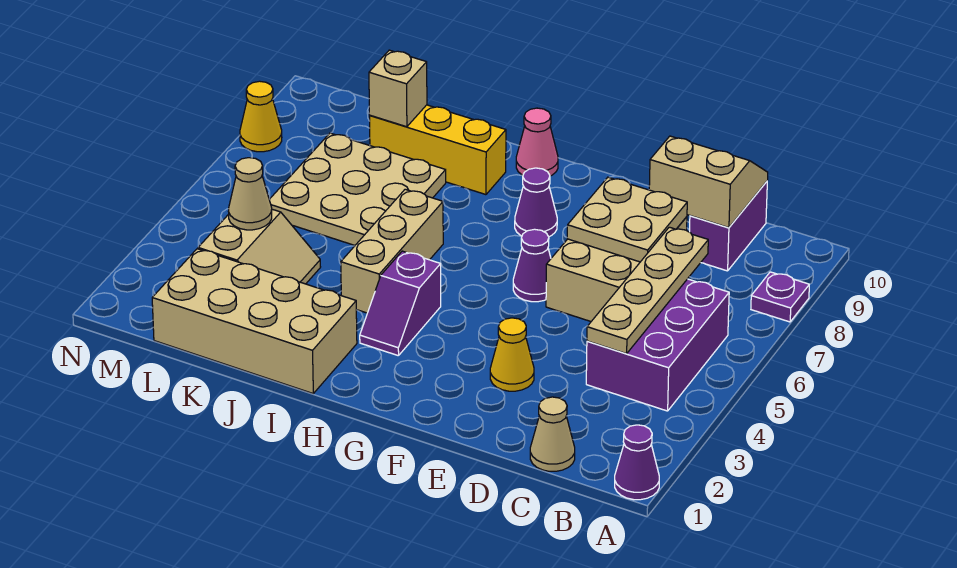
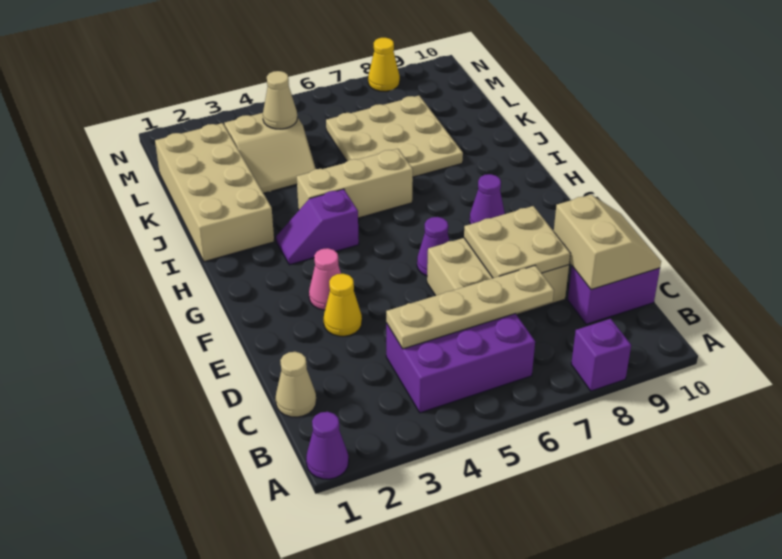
purple plate A8 level 1 -> purple brick A8 level 1
pink cone H10 level 1 -> pink cone F3 level 1
yellow brick I9:K9 level 1 -> none
tan brick K9 level 2 -> none

